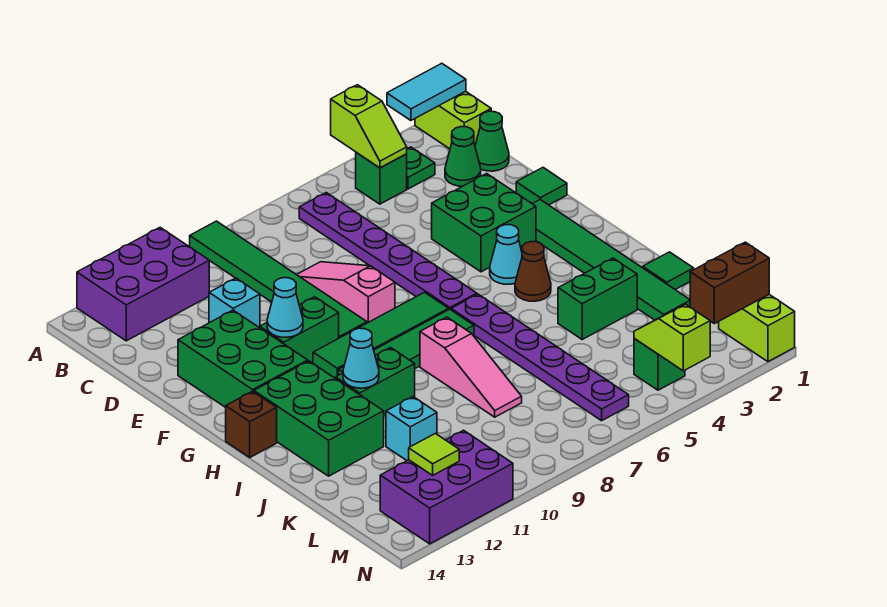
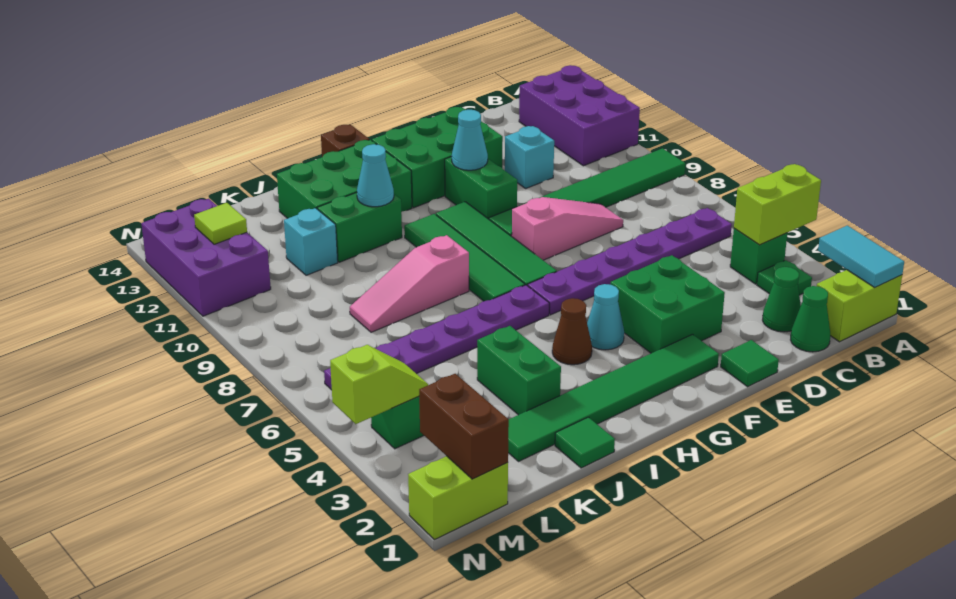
lime slope A4:B4 level 2 top A -> lime brick A4:B4 level 2
green brick I10:I11 level 1 -> green brick I11:J11 level 1

